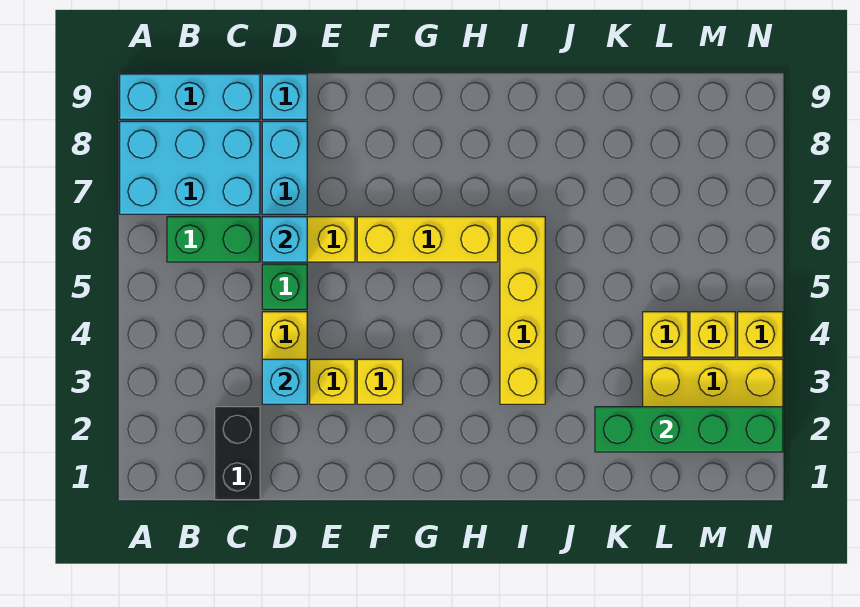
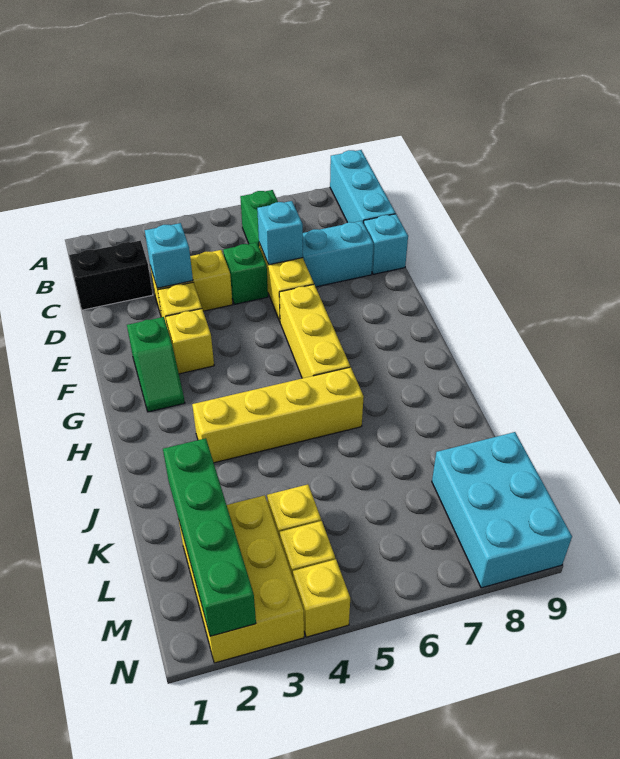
cyan brick A7:C8 level 1 -> cyan brick L8:N9 level 1
none -> green slope F2:G2 level 1 top F

